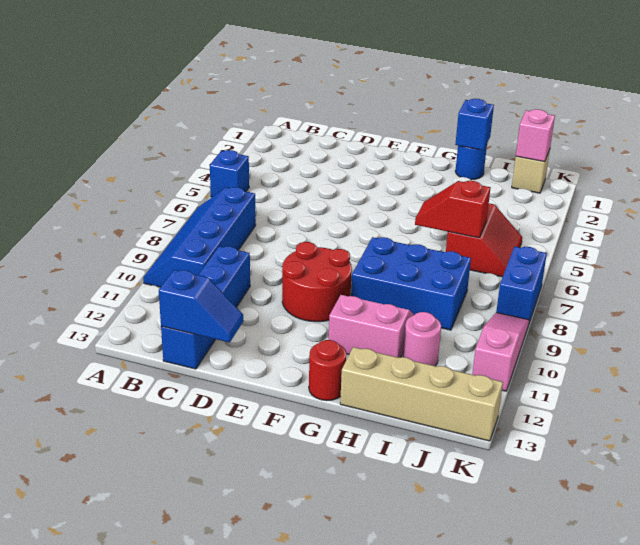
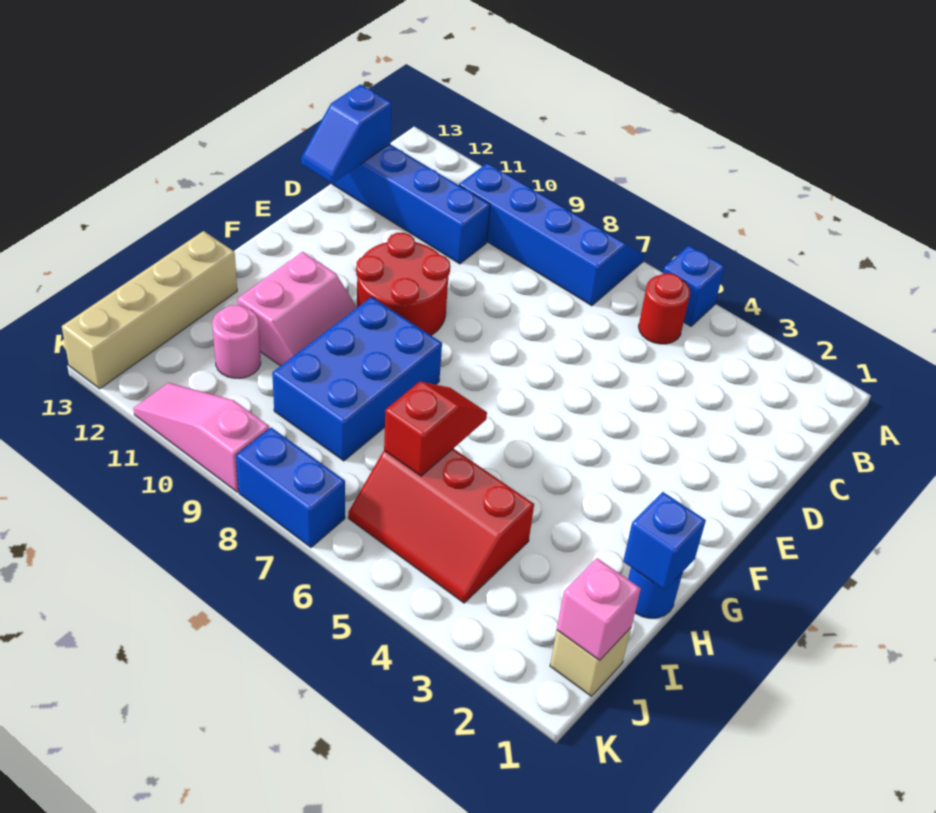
red round brick G13 level 1 -> red round brick B5 level 1
red slope I5:J6 level 1 top I -> red slope I4:J6 level 1 top I
pink slope K9:K11 level 1 top 11 -> pink slope K9:K11 level 1 top 9

